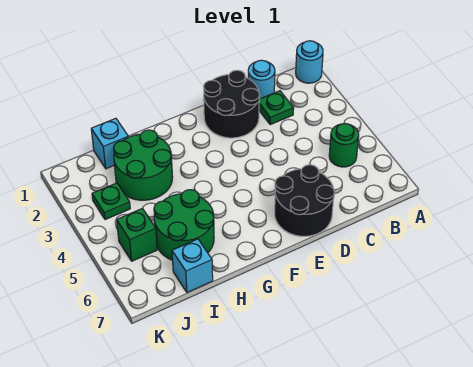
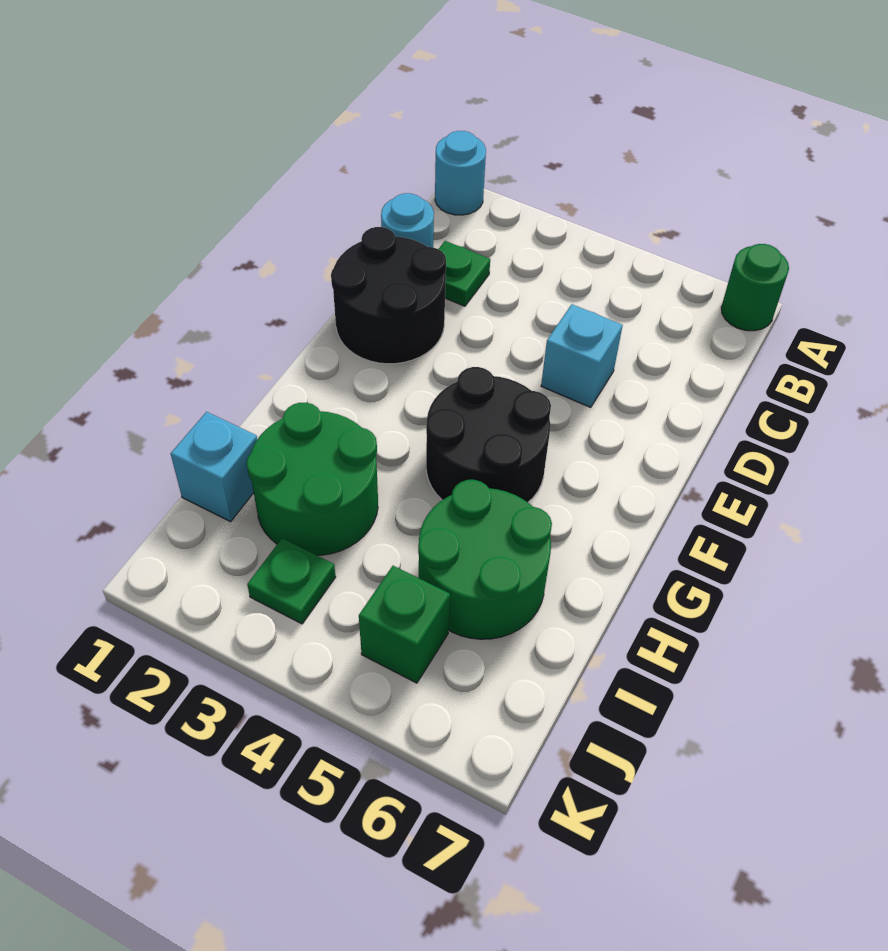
green round brick B5 level 1 -> green round brick A7 level 1
black round brick D6:E7 level 1 -> black round brick F4:G5 level 1
cyan brick I7 level 1 -> cyan brick D5 level 1

